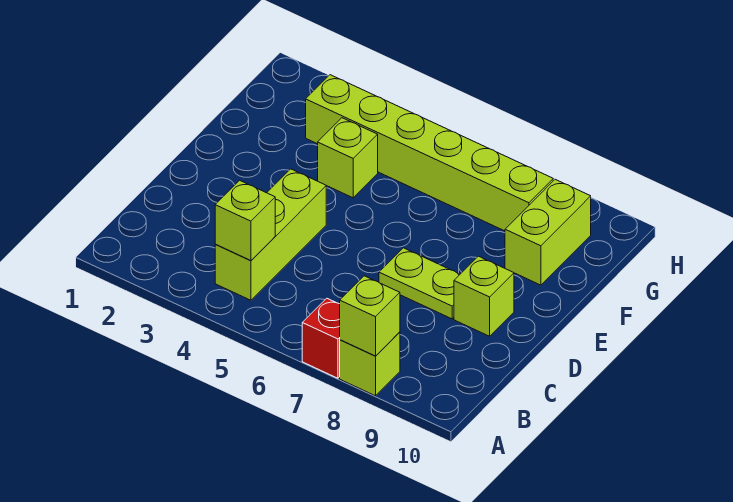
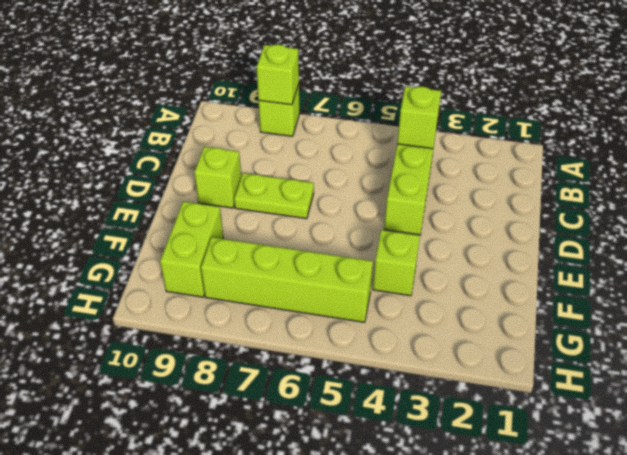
red brick A7 level 1 -> none
lime brick G3:G8 level 1 -> lime brick G5:G8 level 1

